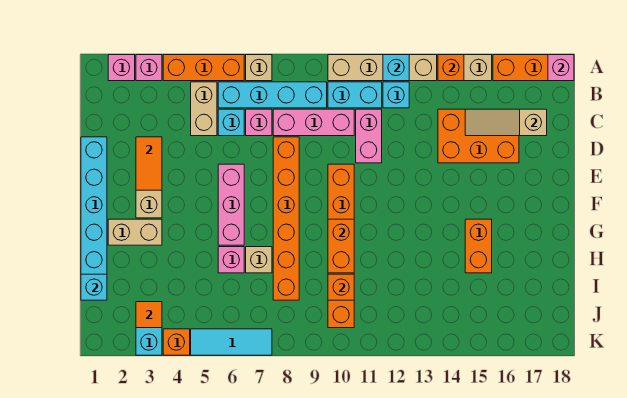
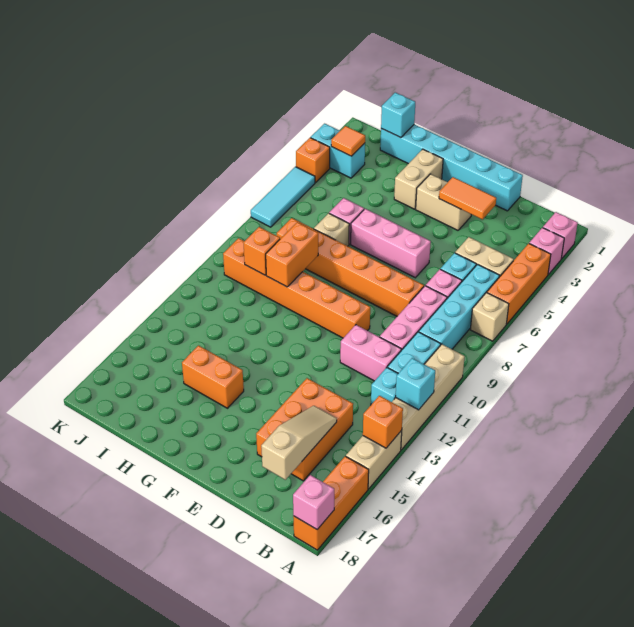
orange brick G10:H10 level 2 -> orange brick H9:H10 level 2

